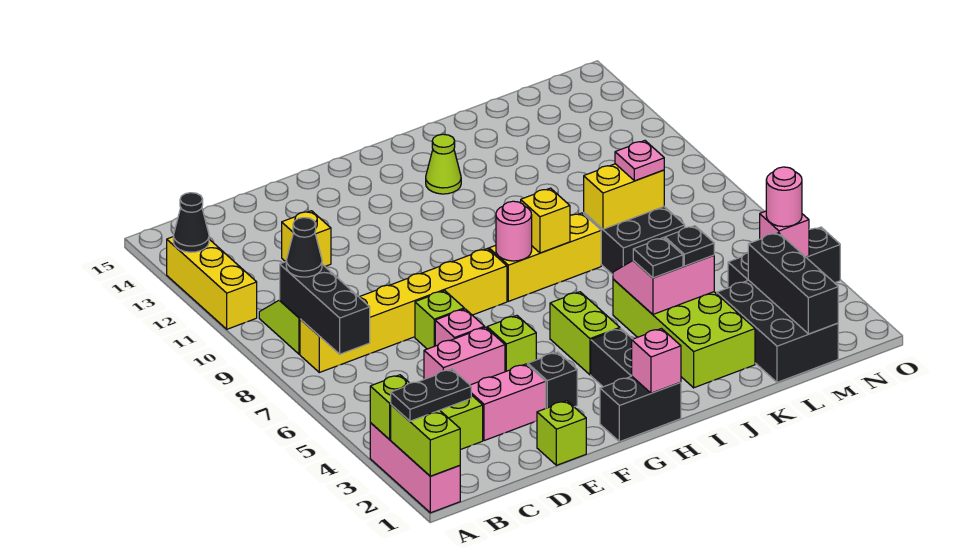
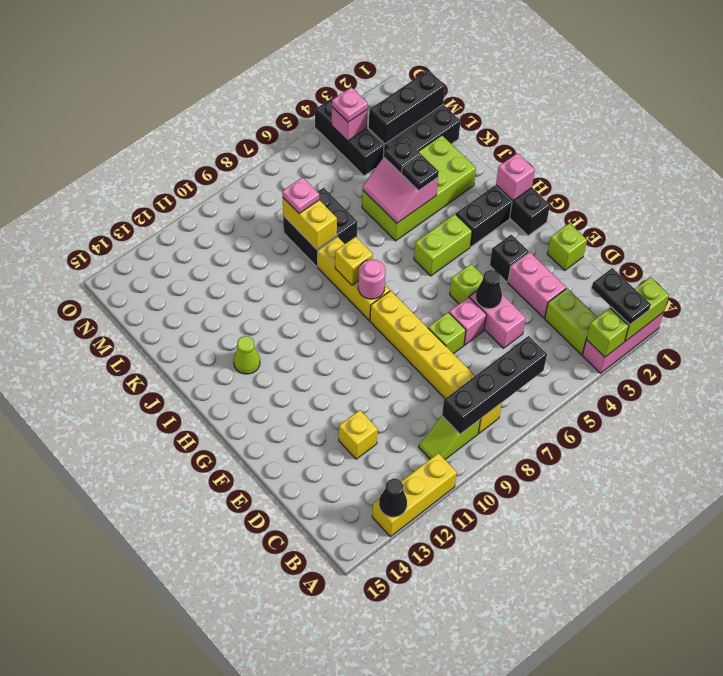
black brick B7:B9 level 2 -> black brick B6:B9 level 2
black cone B9 level 3 -> black cone E5 level 2
pink round brick N4 level 3 -> pink plate N4 level 3

